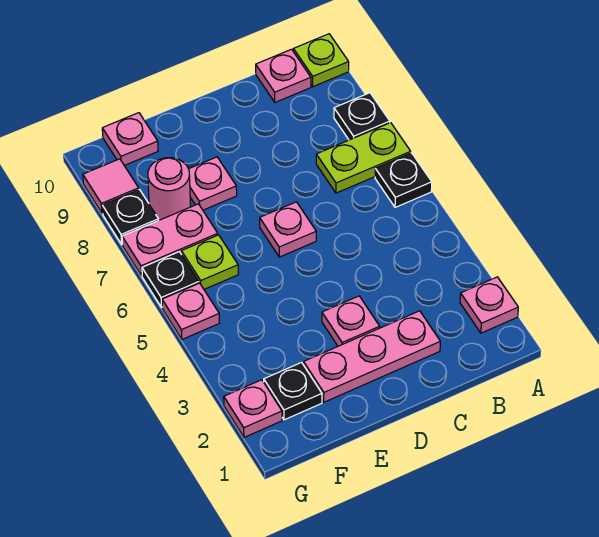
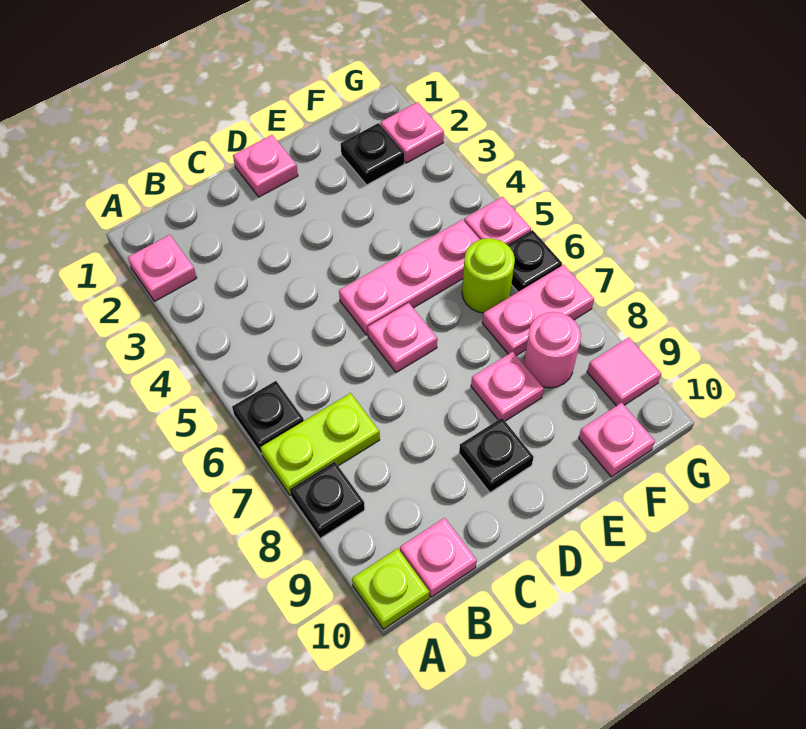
pink plate C2:E2 level 1 -> pink plate D5:F5 level 1
pink plate D3 level 1 -> pink plate D1 level 1
lime plate F6 level 1 -> lime round brick F6 level 1
black plate G8 level 1 -> black plate D9 level 1

